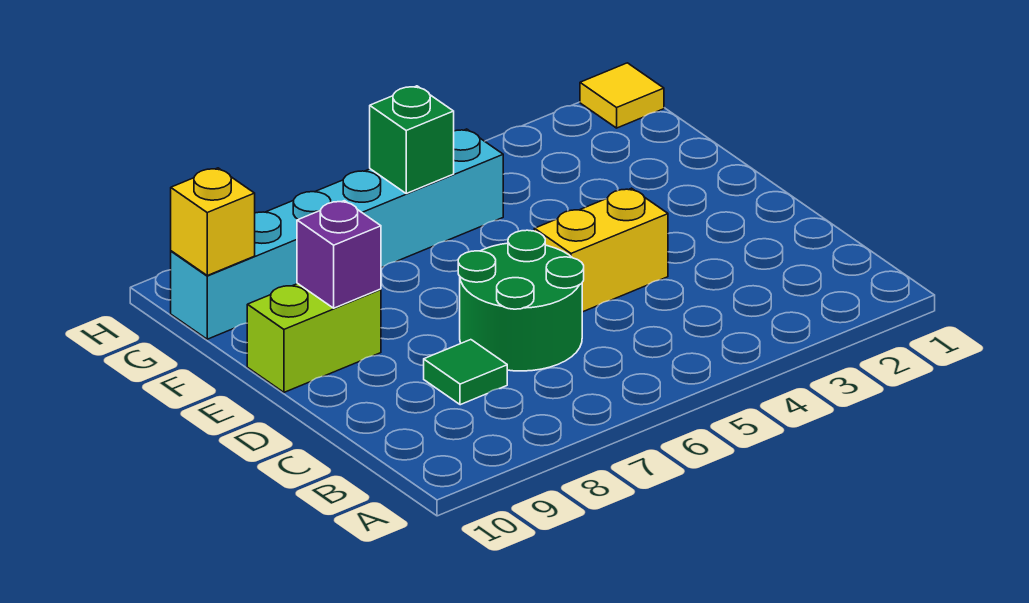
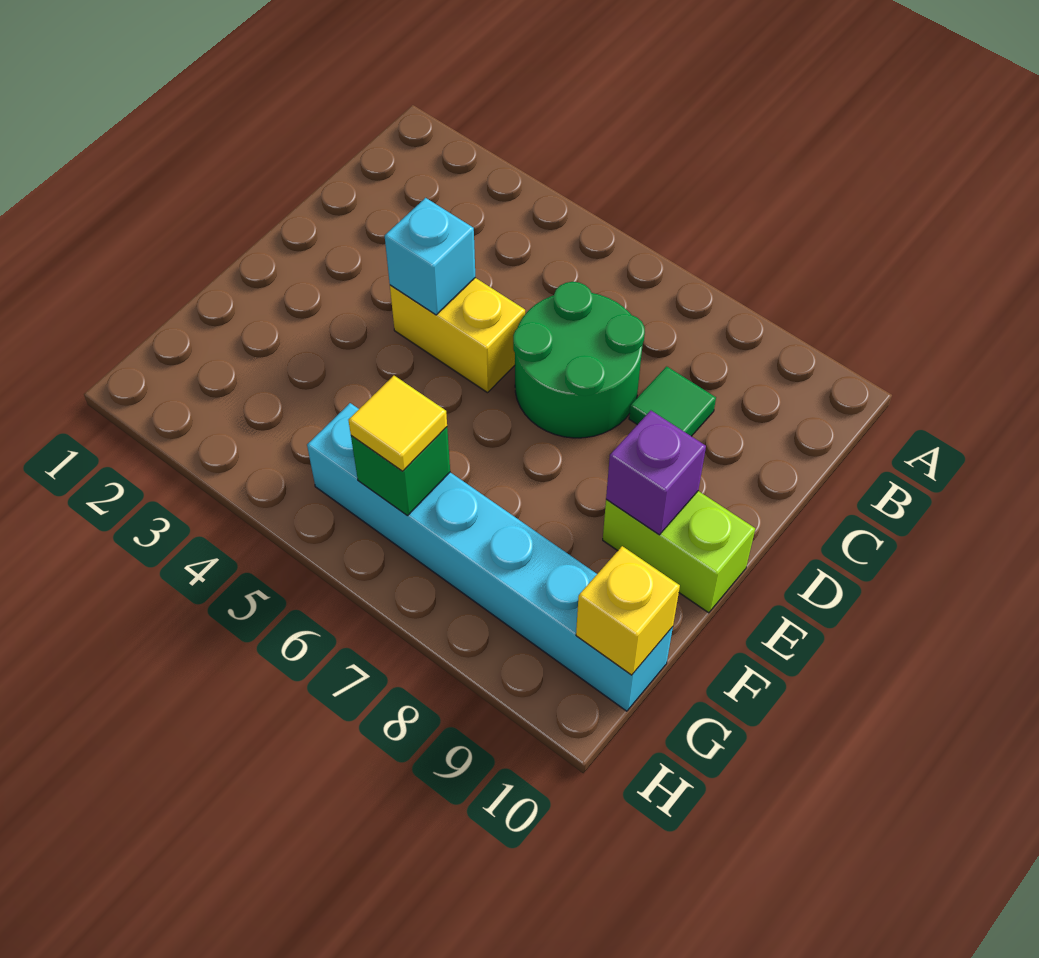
none -> cyan brick D4 level 2
yellow tile H1 level 1 -> yellow tile G6 level 3

